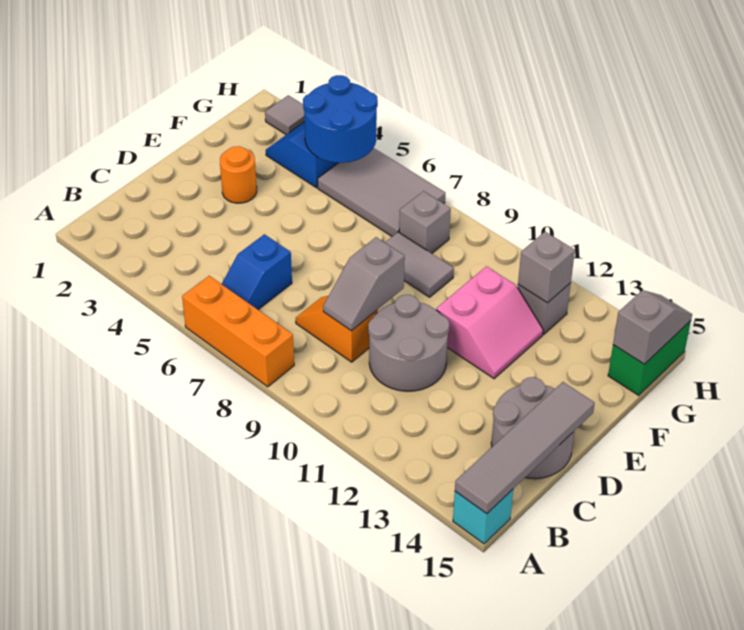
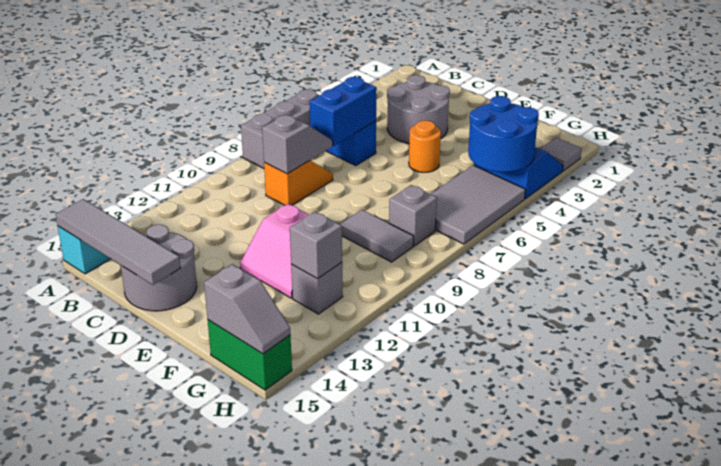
orange brick A6:A8 level 1 -> grey brick A6:A8 level 1
none -> blue brick C6:C7 level 2
grey slope C9:D9 level 2 top D -> grey slope C8:C9 level 2 top 9
grey round brick C10:D11 level 1 -> grey round brick C3:D4 level 1
orange round brick E3 level 1 -> orange round brick E5 level 1
grey tile F8:F9 level 1 -> grey tile F9:G9 level 1

